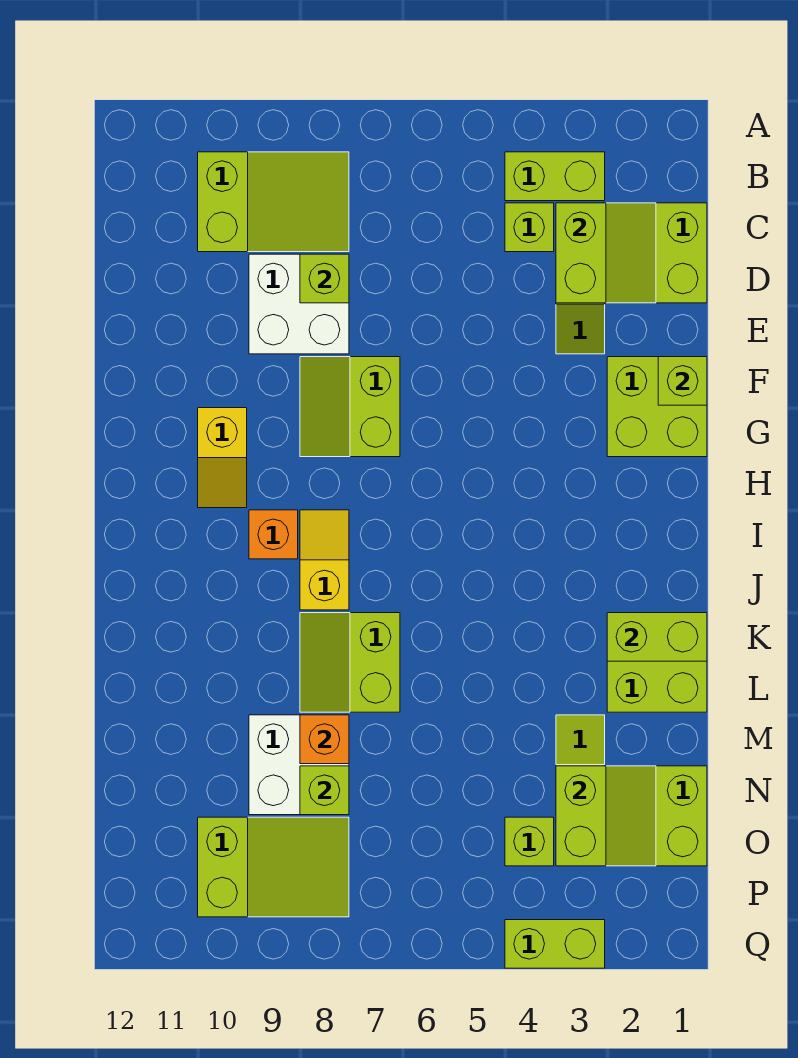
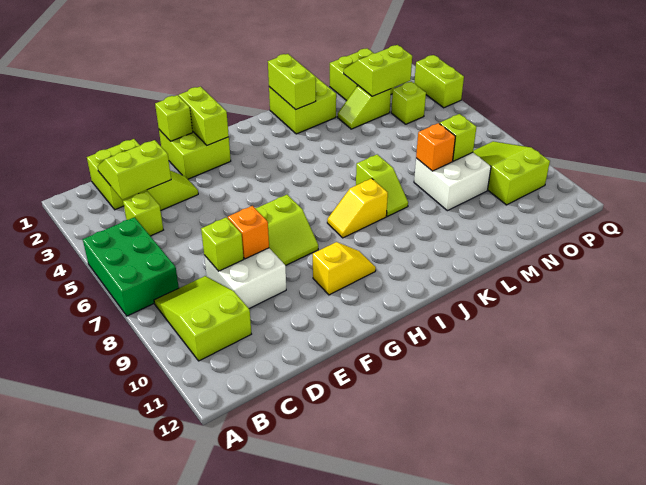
none -> green brick A5:B7 level 1
lime brick B3:B4 level 1 -> lime brick G1:G2 level 2
orange brick I9 level 1 -> orange brick E8 level 2
lime slope K7:L8 level 1 top 7 -> lime slope K7:K8 level 1 top 7

